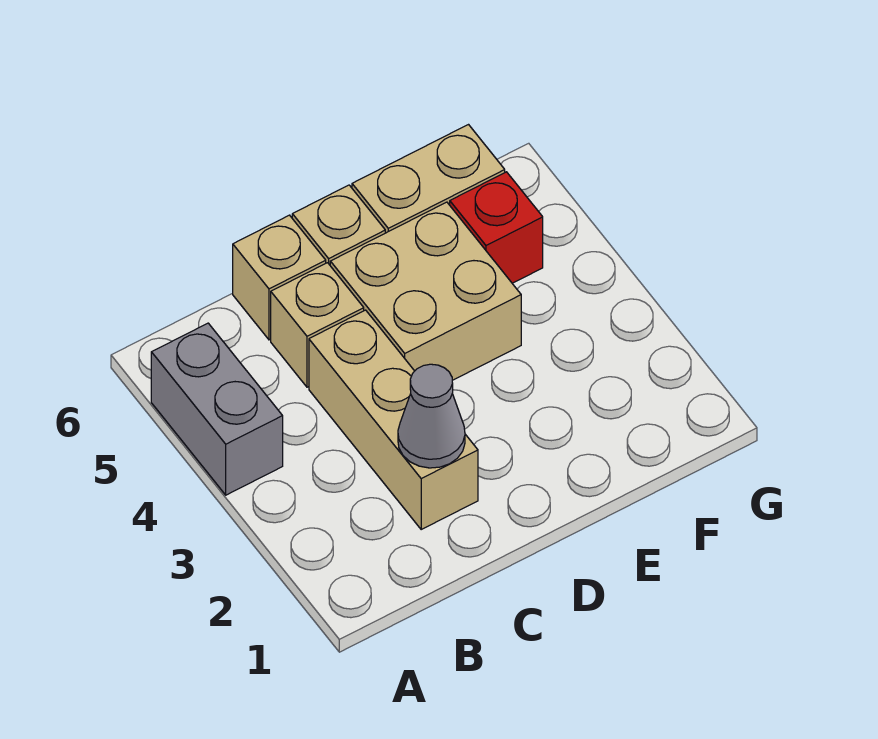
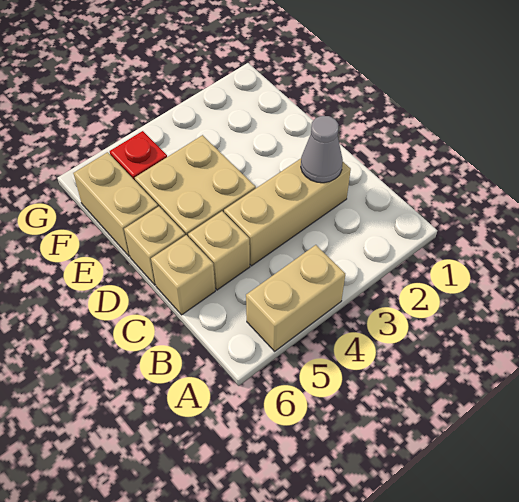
grey brick A4:A5 level 1 -> tan brick A4:A5 level 1

